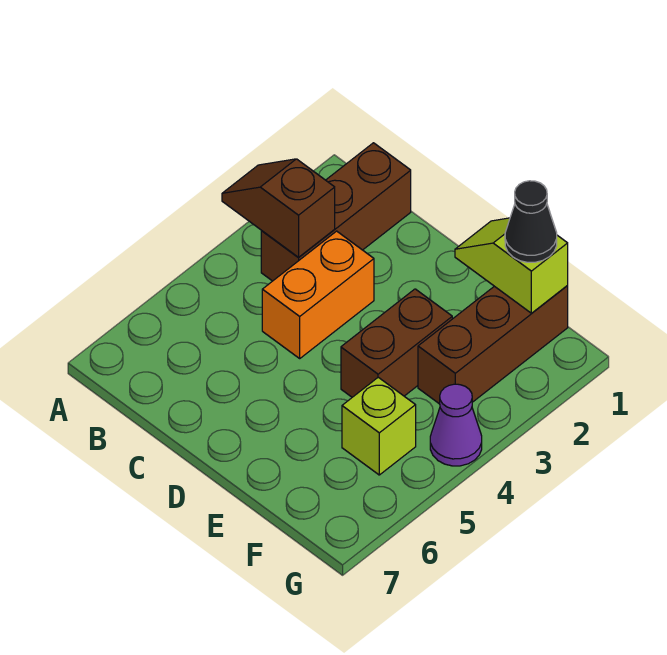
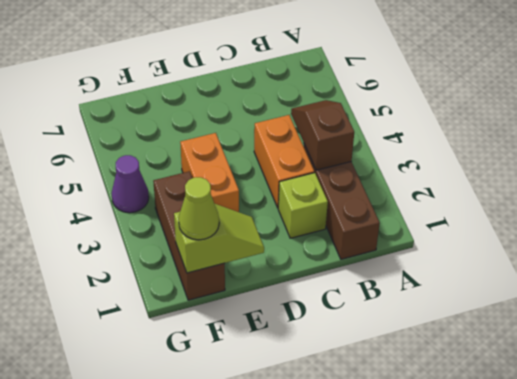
brown slope A3:B3 level 2 top B -> brown slope B3:B4 level 2 top 3
brown brick E3:E4 level 1 -> orange brick E3:E4 level 1
black cone F1 level 3 -> lime cone F1 level 3
lime brick F5 level 1 -> lime brick C2 level 1

